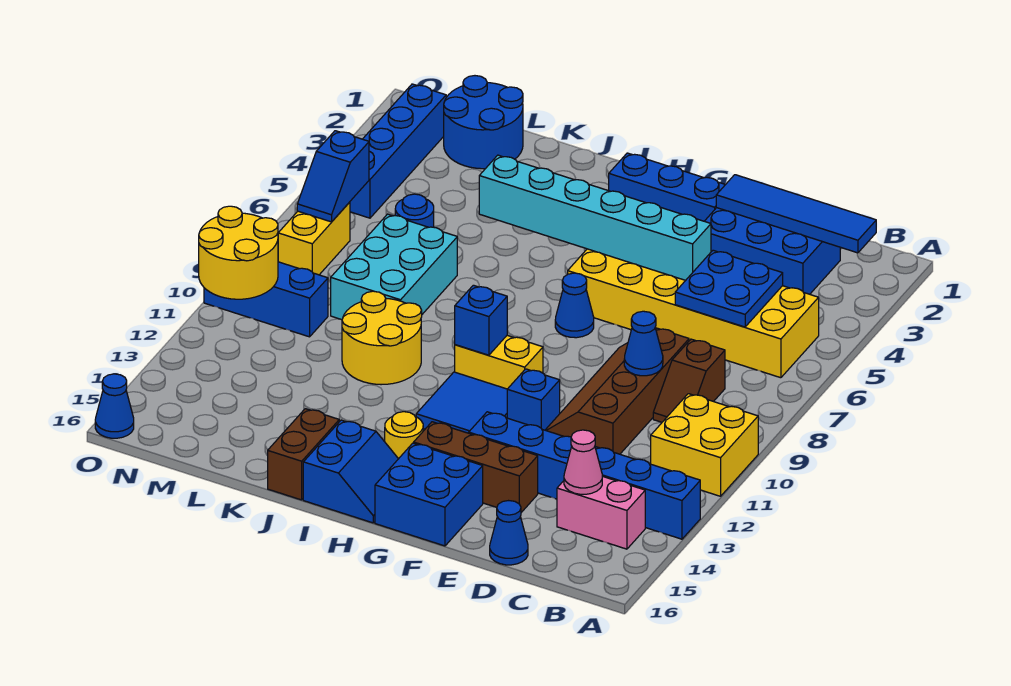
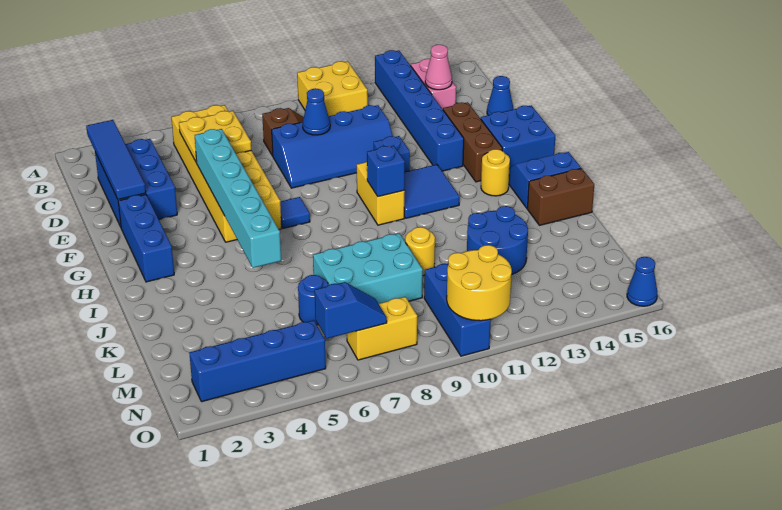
blue plate C5:D6 level 2 -> yellow plate C5:D6 level 2
brown slope D8:E11 level 1 top D -> blue slope D8:E11 level 1 top D
blue cone G7 level 1 -> blue tile G7 level 1
yellow round brick J10:K11 level 1 -> yellow round brick K10 level 1
blue round brick L1:M2 level 1 -> blue round brick K12:L13 level 1

